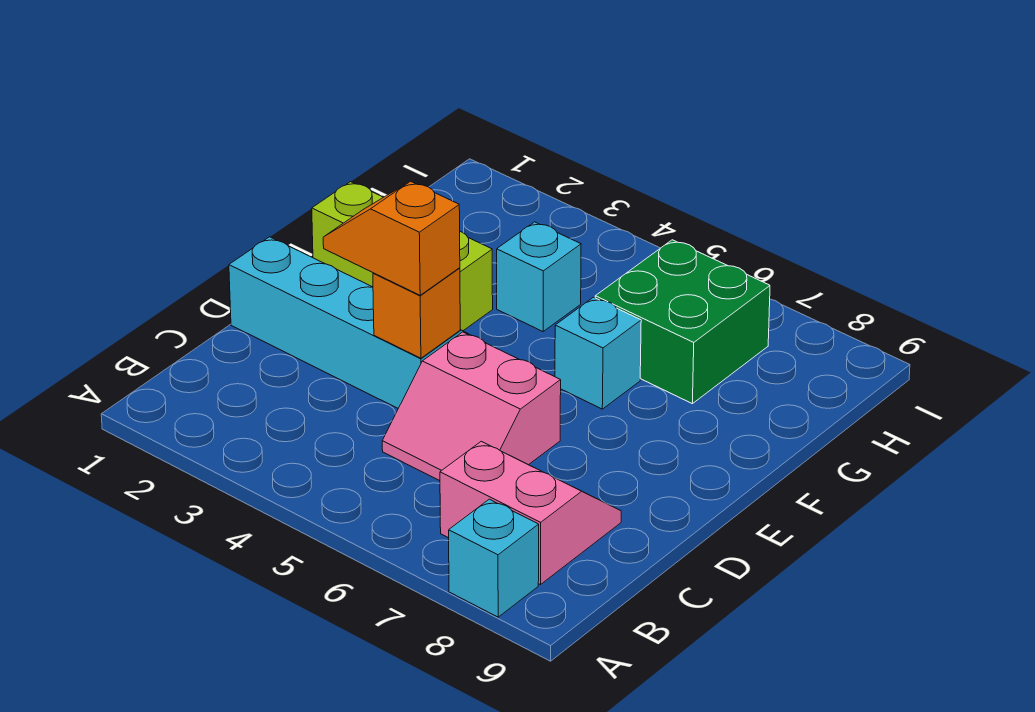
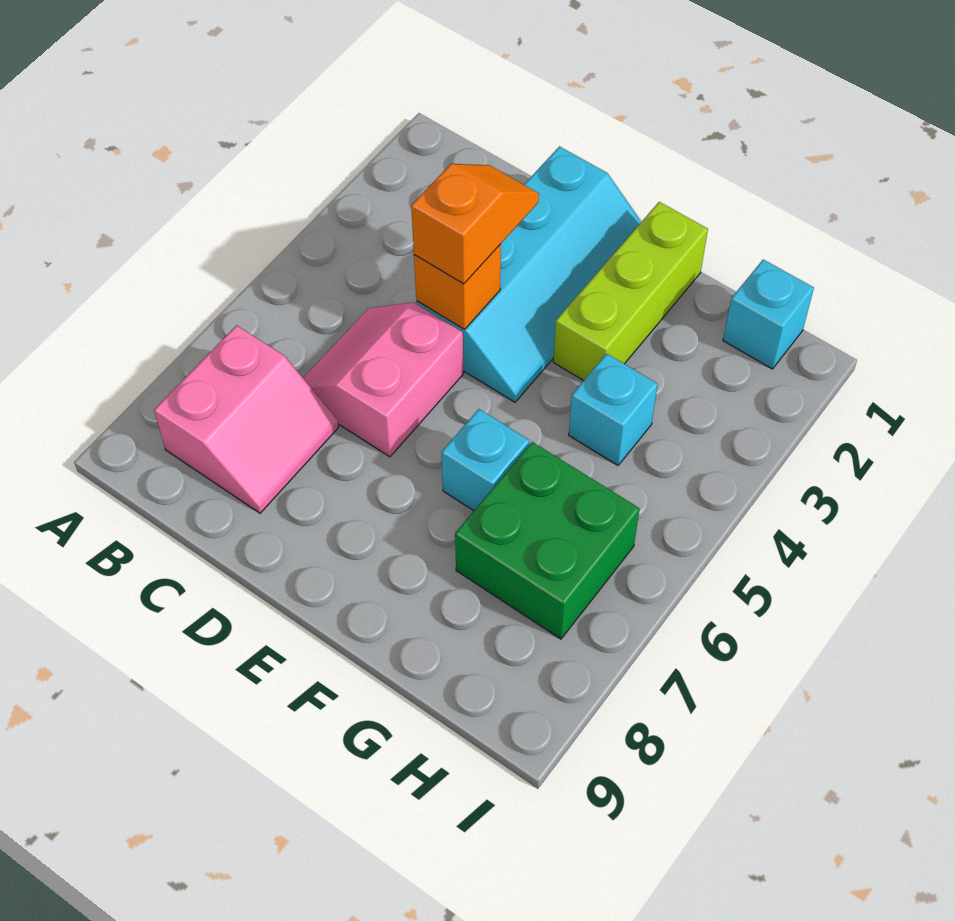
cyan brick A8 level 1 -> cyan brick H1 level 1

